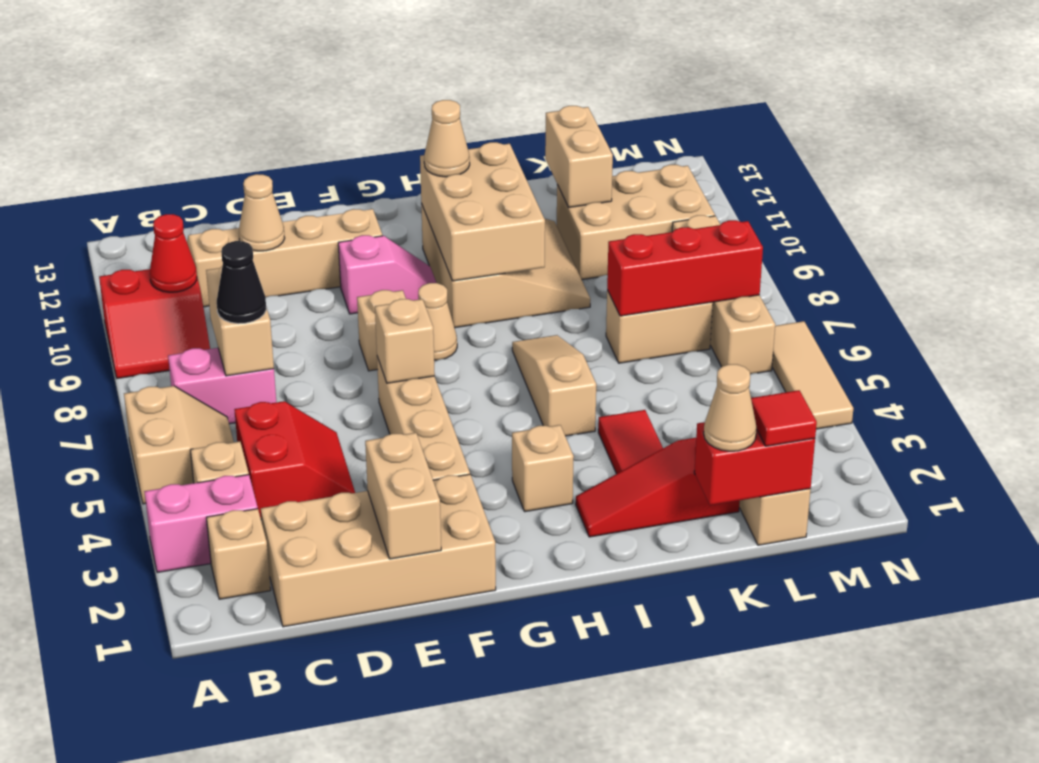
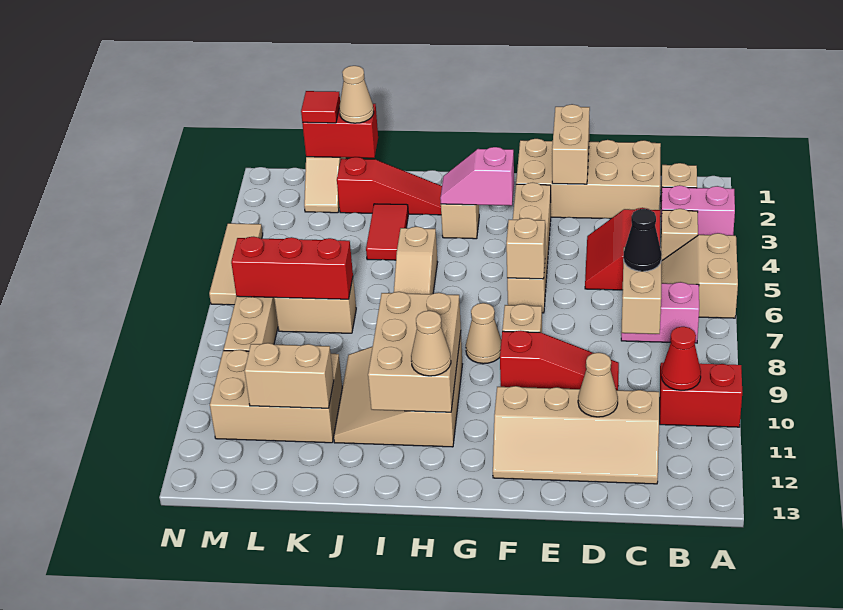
none -> red slope D9:F9 level 1 top F
pink slope F10:G10 level 1 top F -> pink slope G3:H3 level 2 top G
tan brick K11:K12 level 2 -> tan brick K11:L11 level 2

